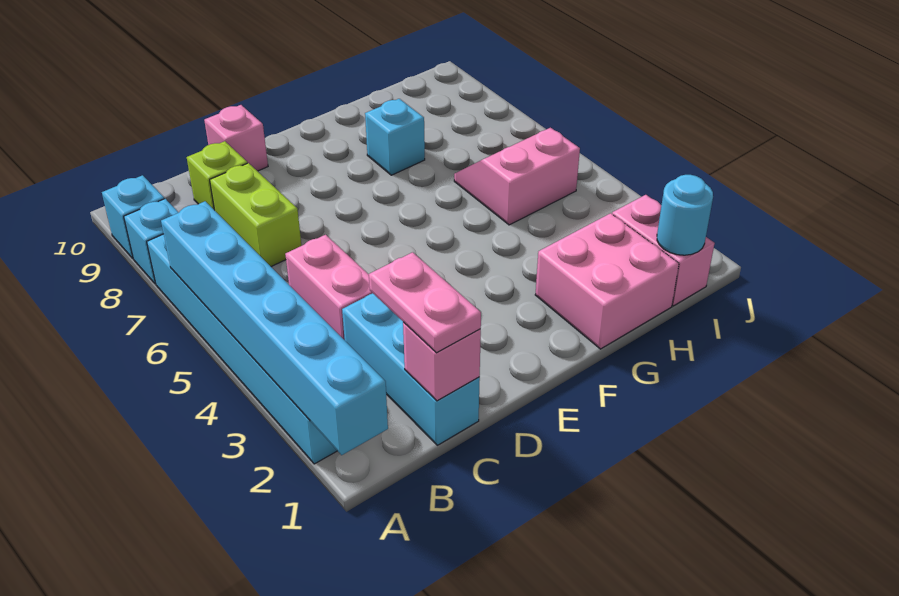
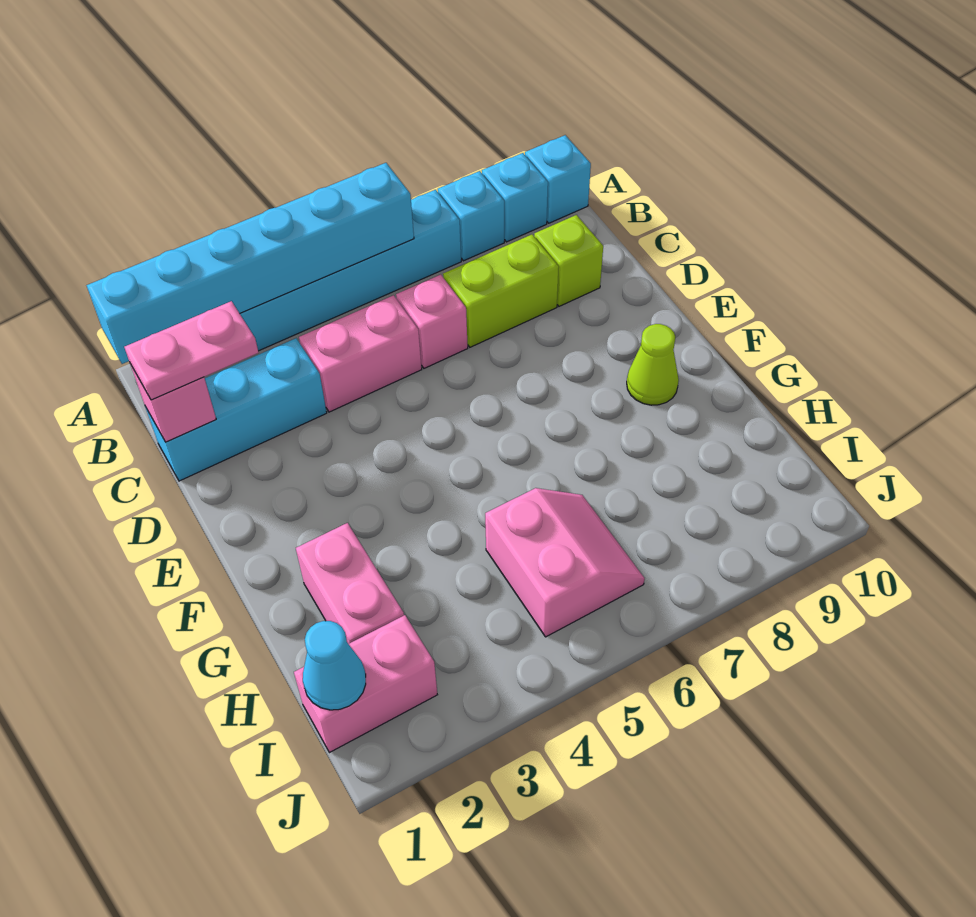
pink brick D10 level 1 -> pink brick C6 level 1
none -> lime cone F9 level 1
pink brick G1:H2 level 1 -> pink brick G2:H2 level 1
cyan brick G8 level 1 -> cyan brick A10 level 1
cyan round brick I1 level 2 -> cyan cone I1 level 2

